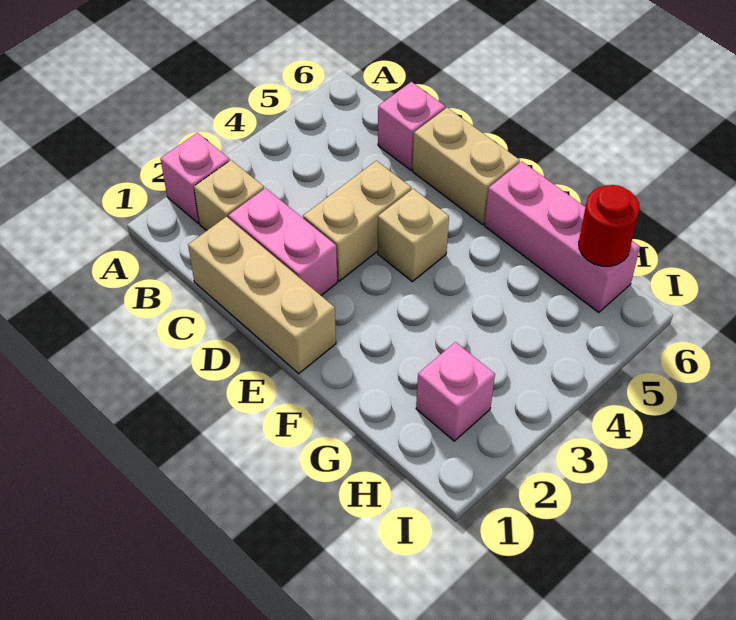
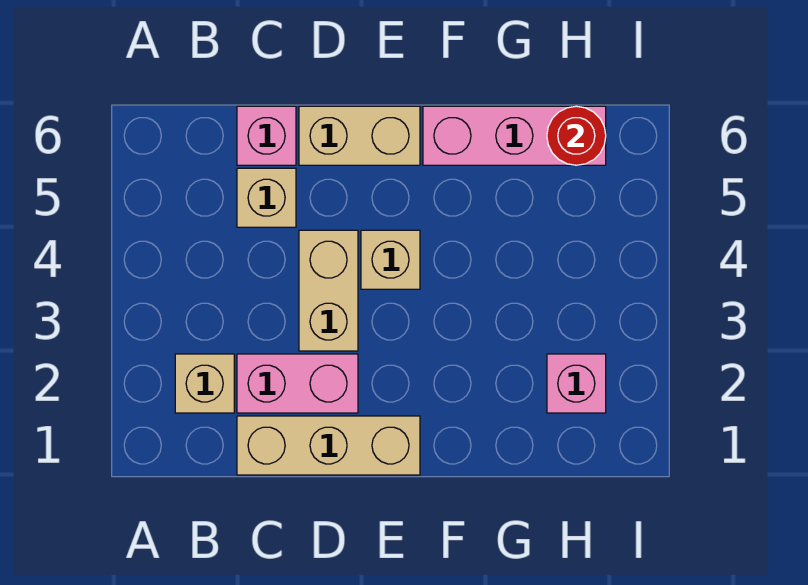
pink brick A2 level 1 -> none
none -> tan brick C5 level 1

